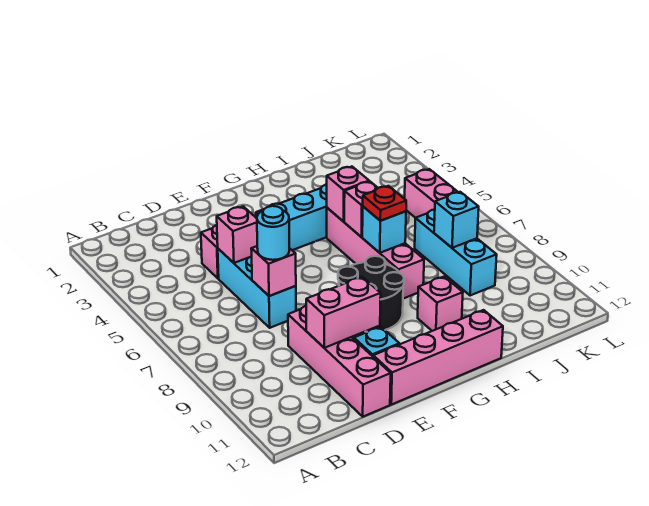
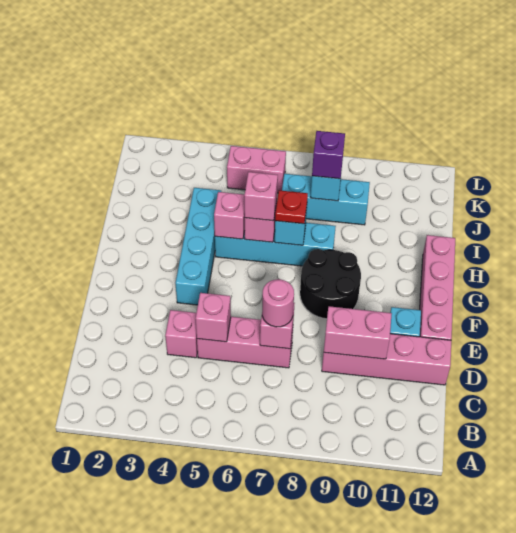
cyan brick D5:D7 level 1 -> pink brick D5:D7 level 1
cyan round brick D7 level 3 -> pink round brick D7 level 3
pink brick D10:E10 level 2 -> pink brick D9:D10 level 2
pink brick H5:H8 level 1 -> cyan brick H5:H8 level 1
pink brick H10 level 1 -> pink brick H6 level 3
none -> purple brick J8 level 3

